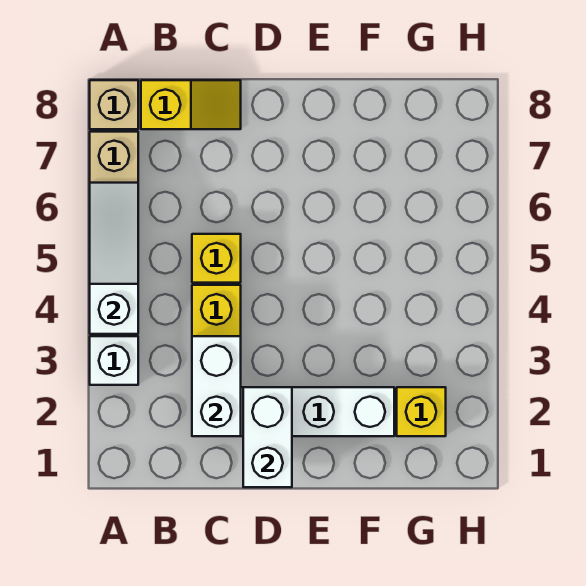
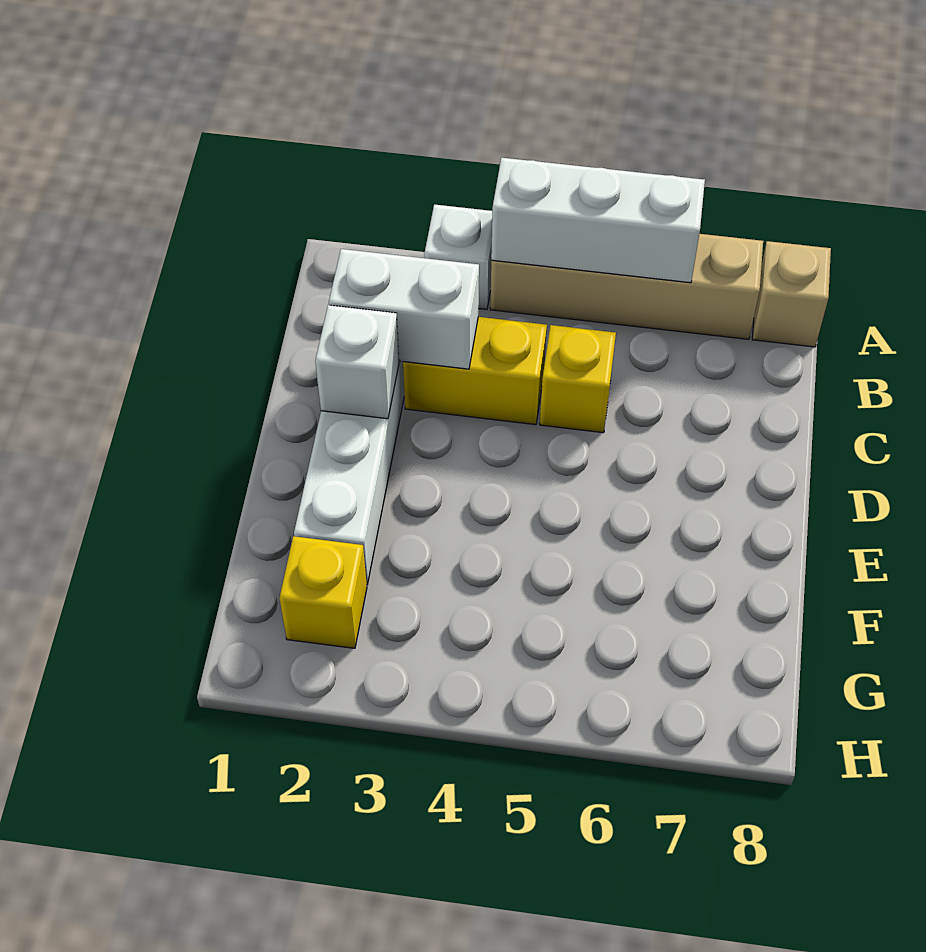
white slope A4:A6 level 2 top 4 -> white brick A4:A6 level 2
yellow slope B8:C8 level 1 top B -> none
white brick D1:D2 level 2 -> white brick D2 level 2

